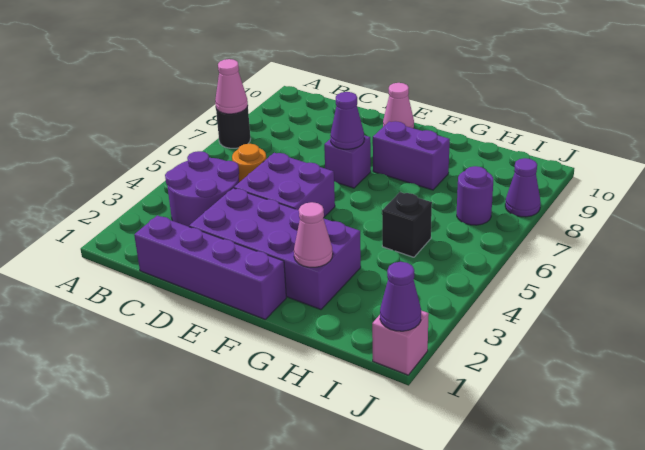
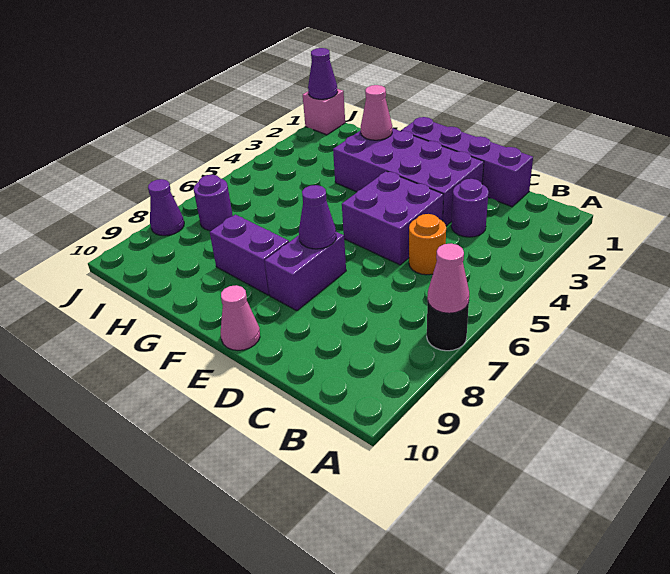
purple round brick B3:C4 level 1 -> purple round brick C3 level 1
purple brick E7 level 1 -> purple brick E7:E8 level 1
black brick H5 level 1 -> none

